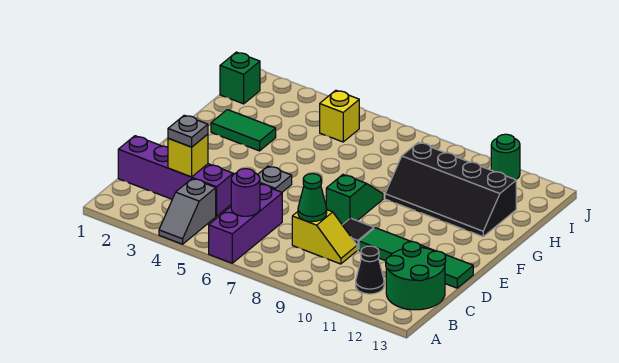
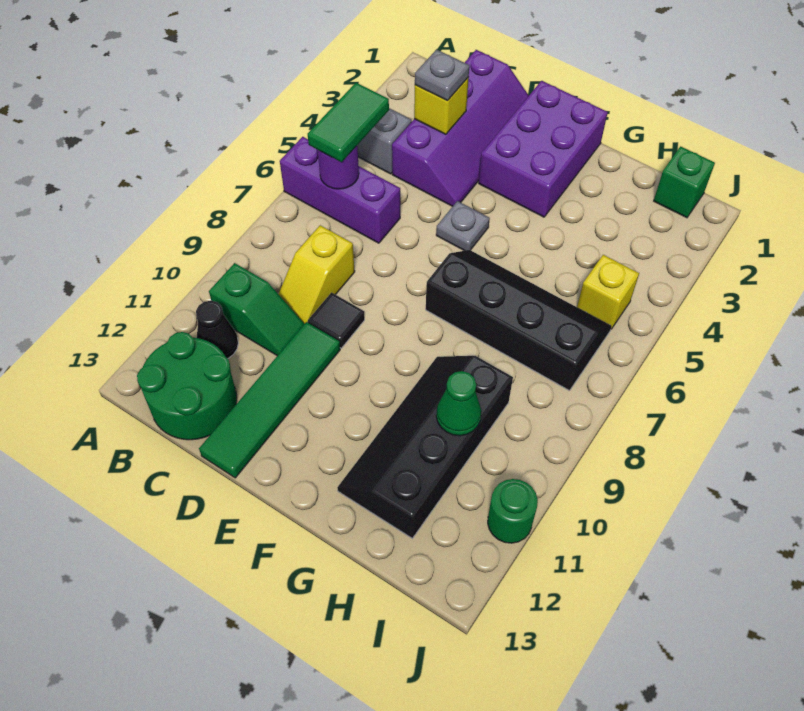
green cone C8 level 2 -> green cone H10 level 2
none -> purple brick E1:F3 level 1
green slope E8:F8 level 1 top E -> green slope B10:C10 level 1 top B
none -> black slope F6:I7 level 1 top 7
green tile G2:G3 level 1 -> green tile B5:B6 level 3

